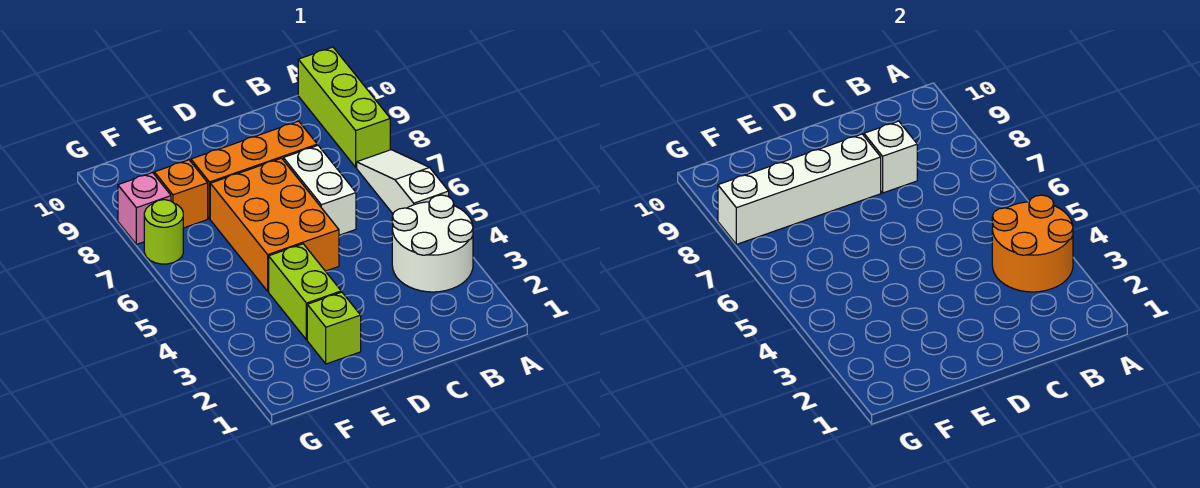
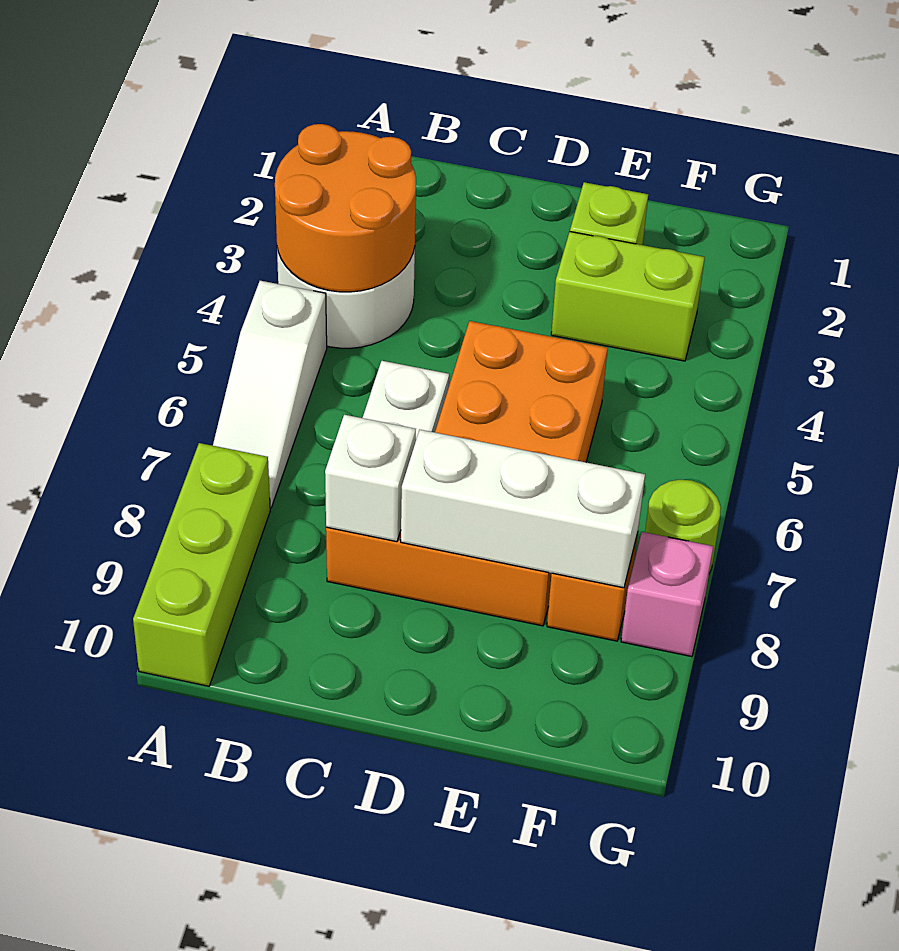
white brick D8:G8 level 2 -> white brick D8:F8 level 2
lime brick E3:E4 level 1 -> lime brick E3:F3 level 1

